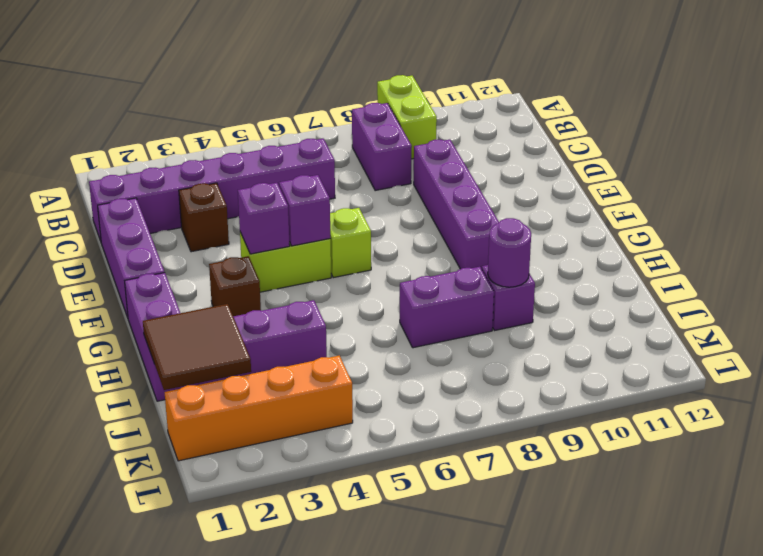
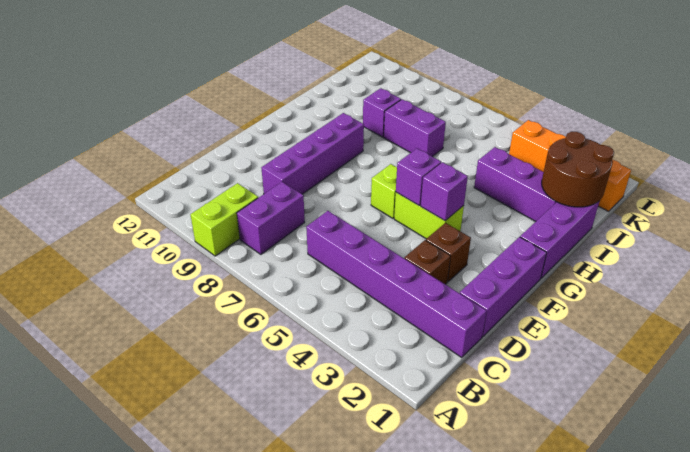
brown brick G3 level 1 -> brown brick E3 level 1
brown tile I1:J2 level 2 -> brown round brick I1:J2 level 2
purple round brick I9 level 2 -> none

